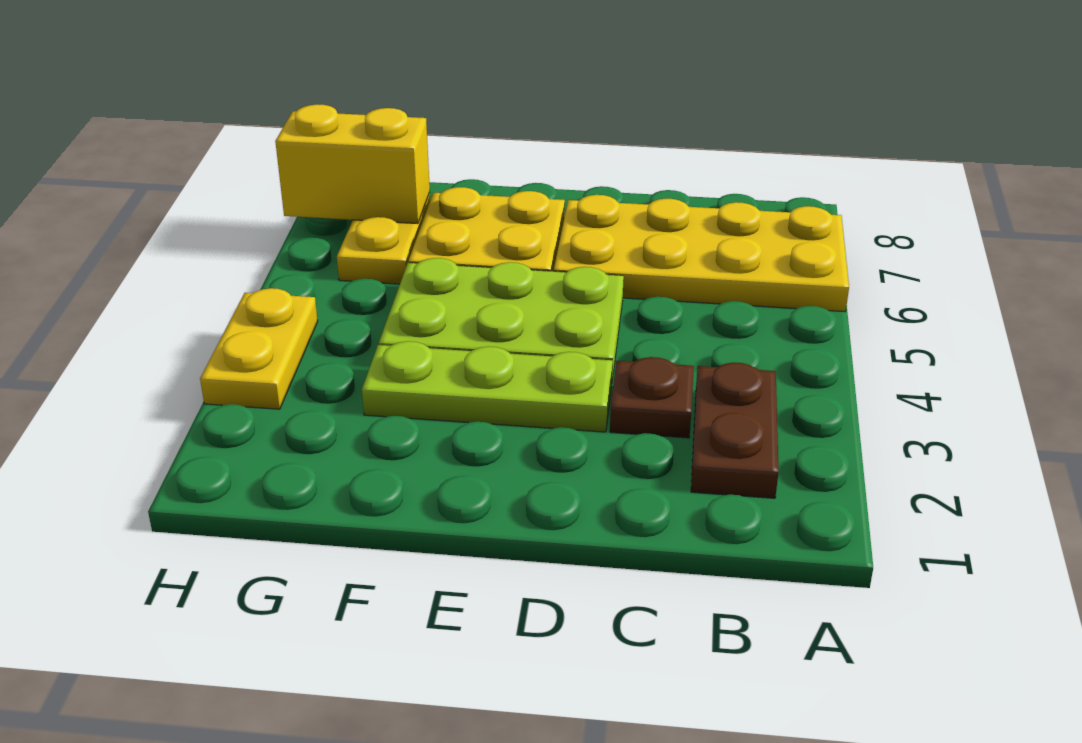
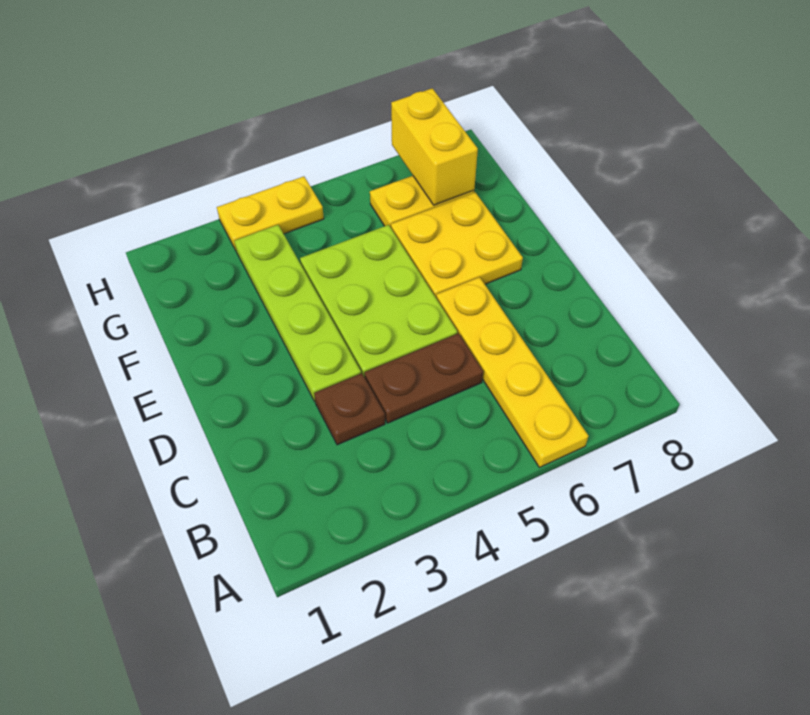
yellow plate A6:D7 level 1 -> yellow plate A6:D6 level 1
brown plate B2:B3 level 1 -> brown plate C4:C5 level 1
lime plate D3:F3 level 1 -> lime plate D3:G3 level 1

